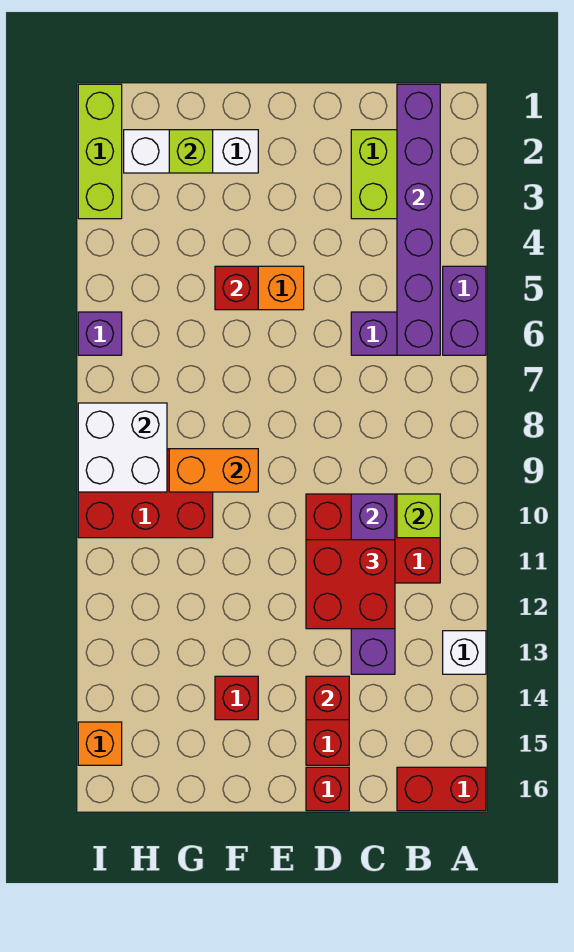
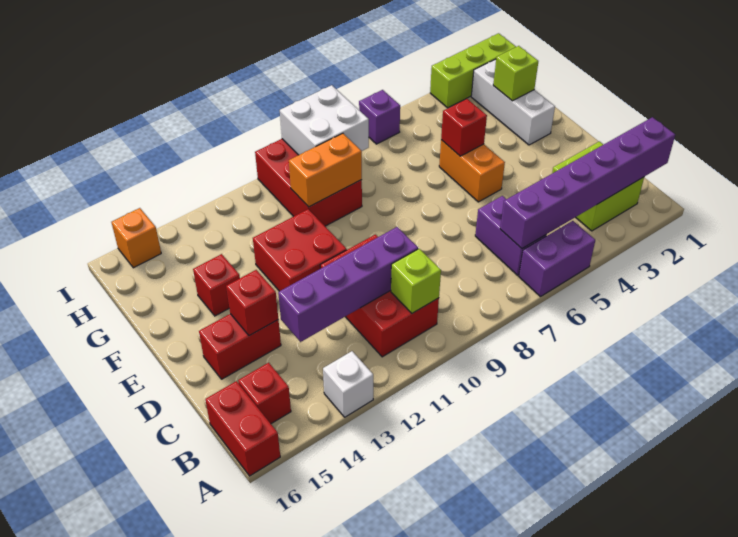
red brick C11:D12 level 3 -> red brick E11:F12 level 1
red brick D16 level 1 -> red brick B15 level 1
orange brick F9:G9 level 2 -> orange brick G9:G10 level 2

